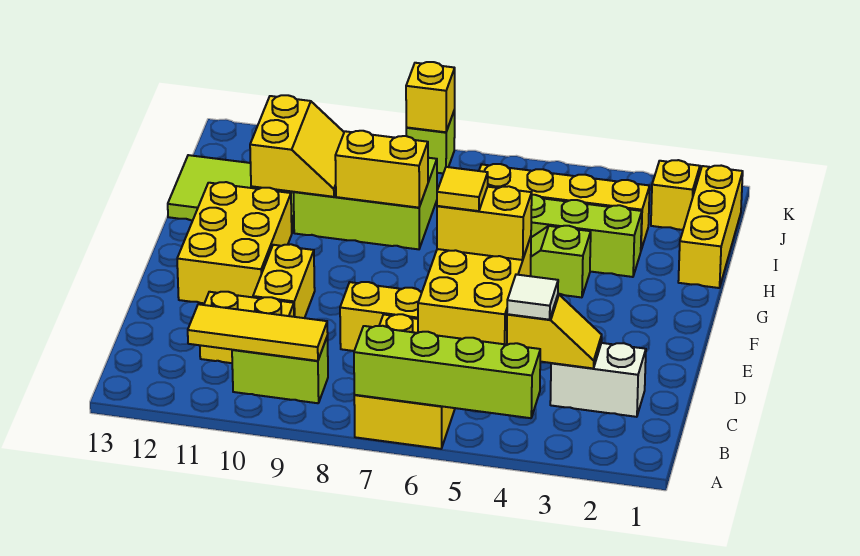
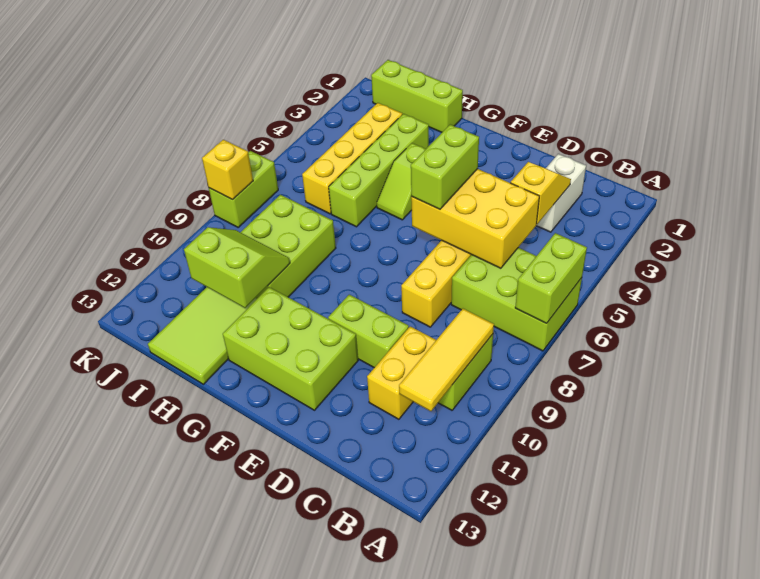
lime brick A4:A7 level 2 -> lime brick A6:A7 level 2
yellow brick A6:C7 level 1 -> lime brick A6:C7 level 1
white tile C4 level 3 -> none
yellow brick D10:E10 level 1 -> lime brick D10:E10 level 1
yellow brick E5:E6 level 3 -> lime brick E5:E6 level 3
yellow tile E6 level 4 -> none
yellow brick E11:G12 level 1 -> lime brick E11:G12 level 1
yellow brick H1:J1 level 1 -> lime brick H1:J1 level 1
yellow brick H8:H9 level 2 -> none
yellow slope H10:I11 level 2 top 11 -> lime slope H10:I11 level 2 top 11
yellow brick J2 level 1 -> none
lime brick K8 level 1 -> lime brick K7:K8 level 1

